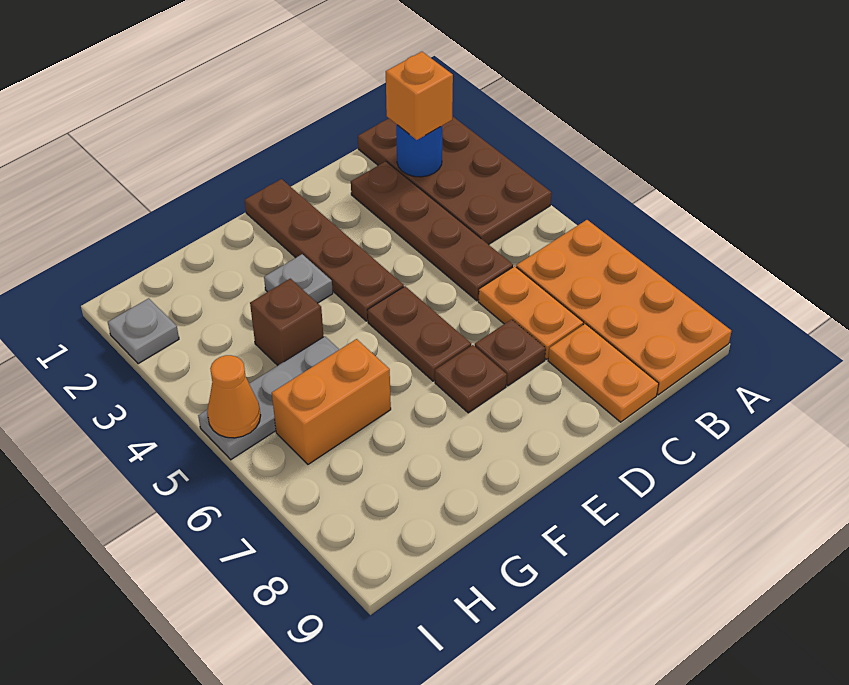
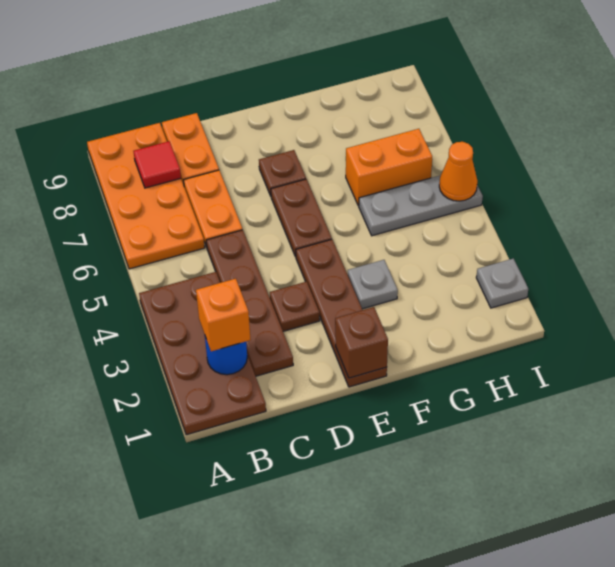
none -> red tile B8 level 2
brown plate D7 level 1 -> brown plate D3 level 1
brown brick G4 level 1 -> brown brick E1 level 2

